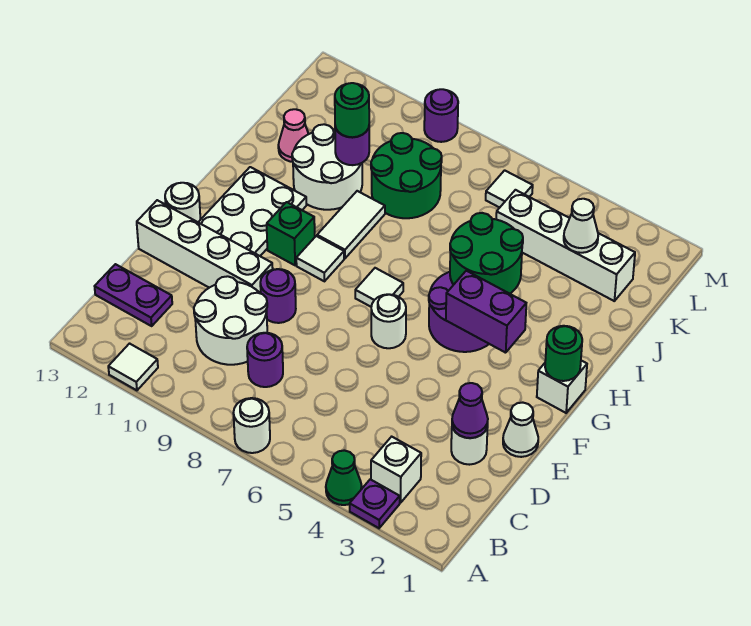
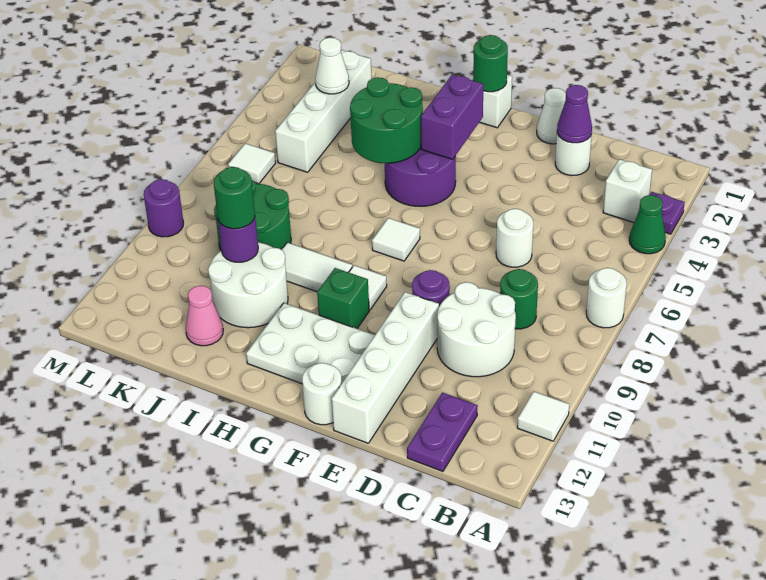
purple round brick C8 level 1 -> green round brick C8 level 1
white round brick F6 level 1 -> white round brick D6 level 1

